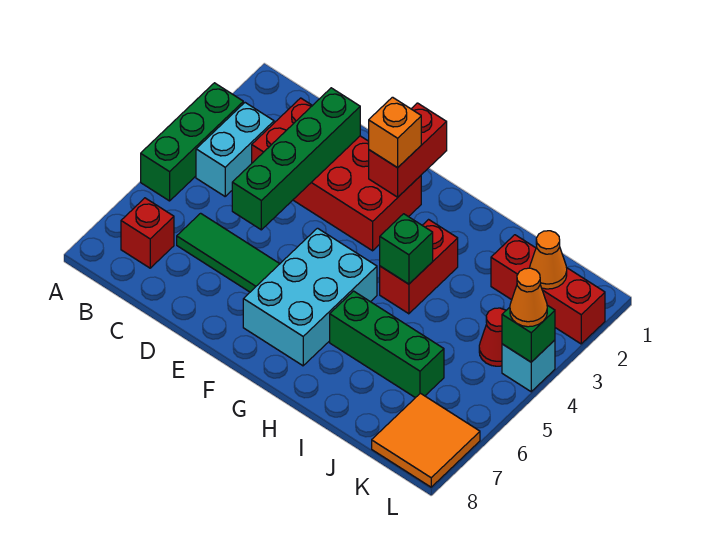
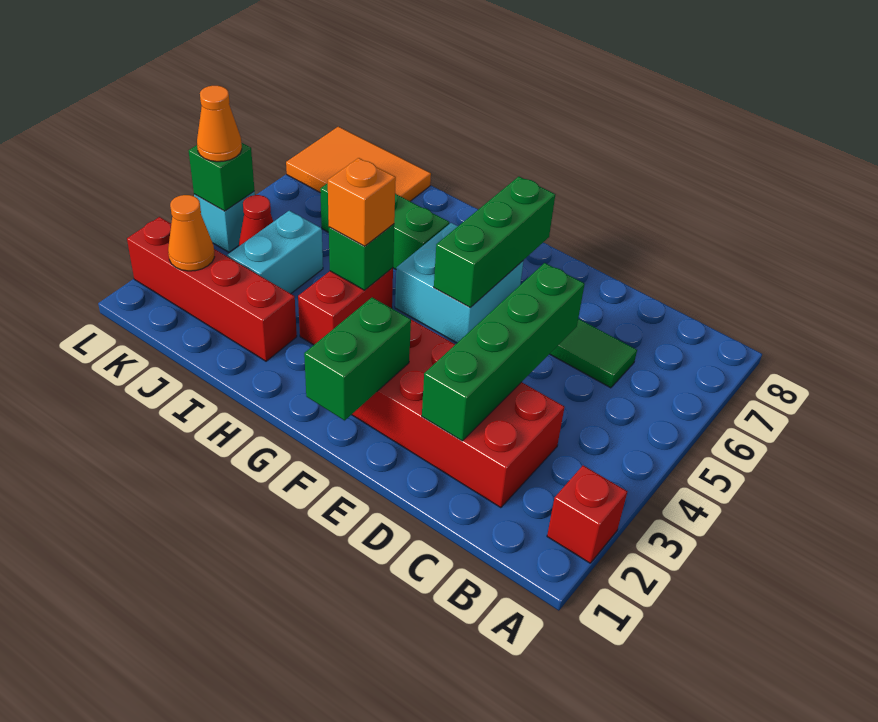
green brick A3:A5 level 1 -> green brick F5:F7 level 2
cyan brick B3:B4 level 1 -> cyan brick J3:J4 level 1
red brick B7 level 1 -> red brick A2 level 1
red brick F1:F2 level 2 -> green brick F1:F2 level 2
orange brick F2 level 3 -> orange brick H4 level 3
cyan brick F5:G7 level 1 -> cyan brick F5:G6 level 1
red brick J2:L2 level 1 -> red brick I2:L2 level 1
orange tile K7:L8 level 1 -> orange tile J7:L8 level 1

